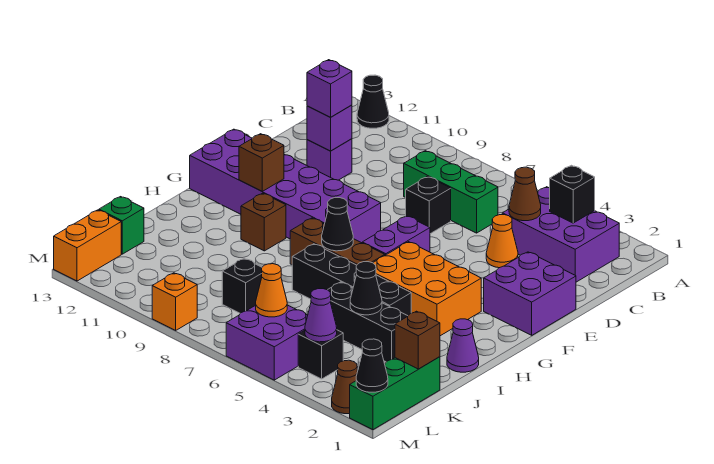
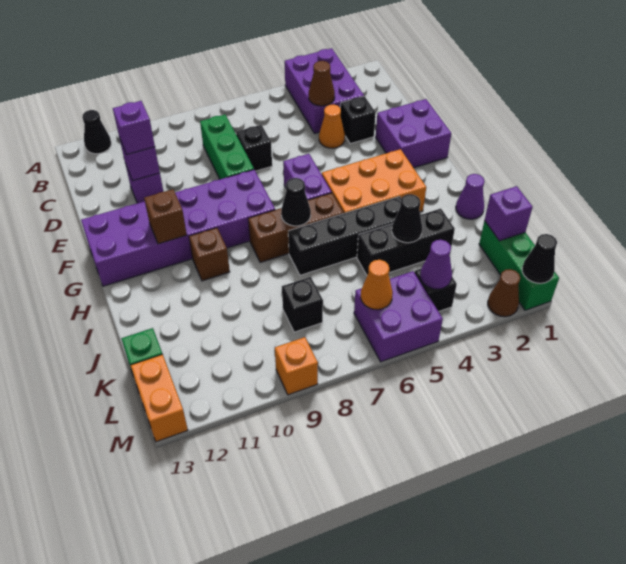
purple brick B2:C4 level 1 -> purple brick A3:C4 level 1
black brick B3 level 2 -> black brick D3 level 1
green brick C6:C8 level 1 -> green brick C8:E8 level 1
brown brick K1 level 2 -> purple brick K1 level 2

